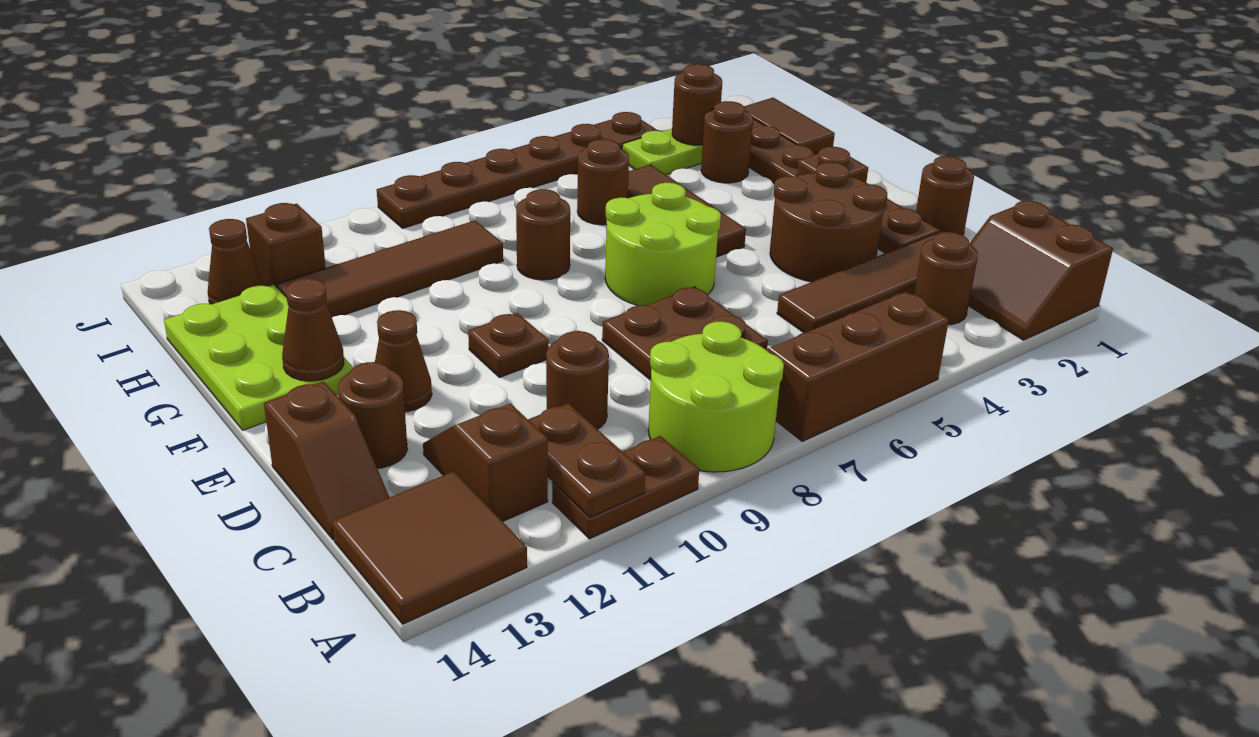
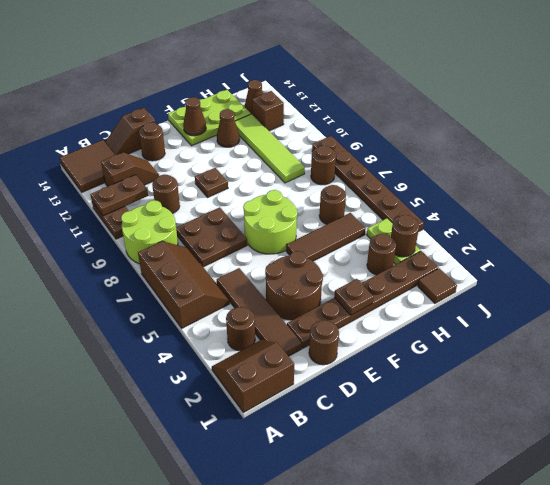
brown cone E12 level 1 -> brown cone G12 level 1
brown round brick G8 level 1 -> brown round brick I8 level 1
brown tile H1:I1 level 1 -> brown tile I1 level 1
brown tile H9:H12 level 1 -> lime tile H9:H12 level 1

